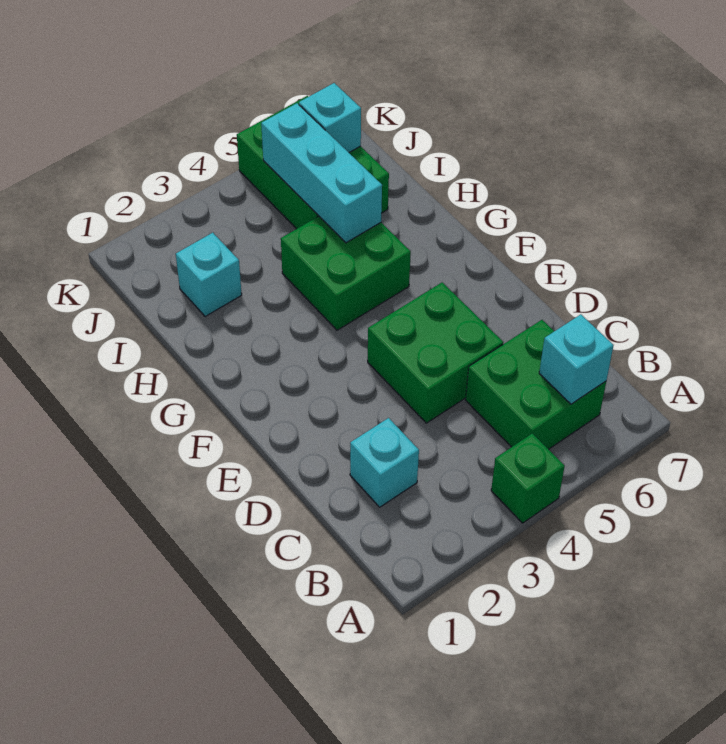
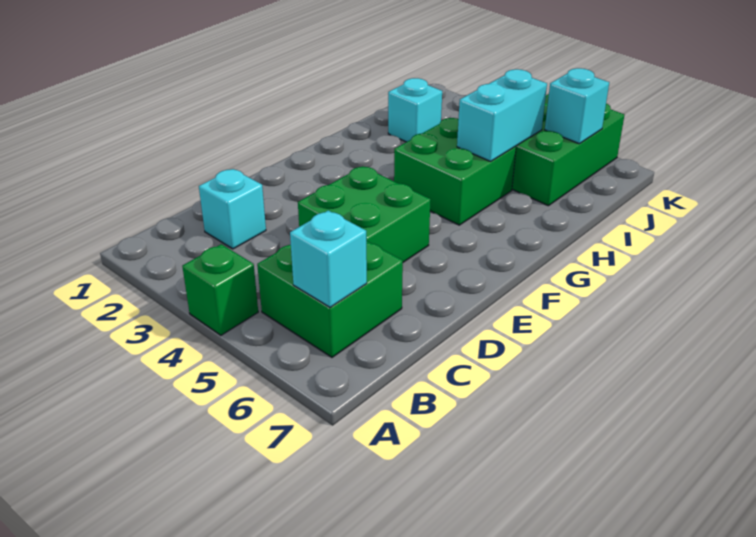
cyan brick H5:J5 level 2 -> cyan brick H5:I5 level 2

